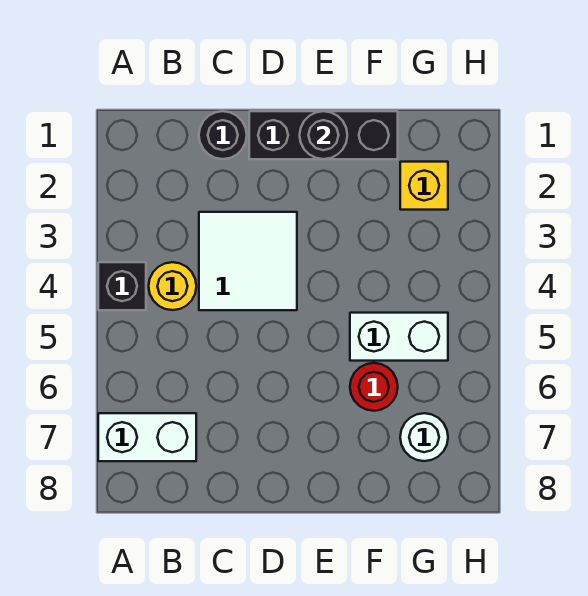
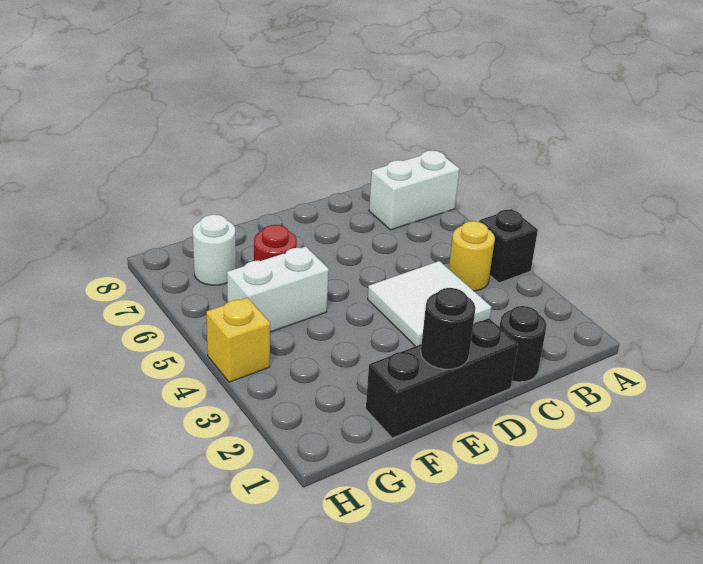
yellow brick G2 level 1 -> yellow brick H4 level 1

